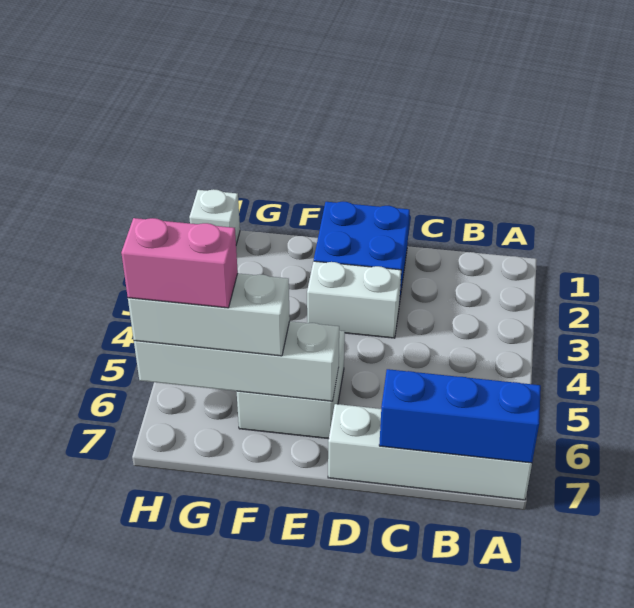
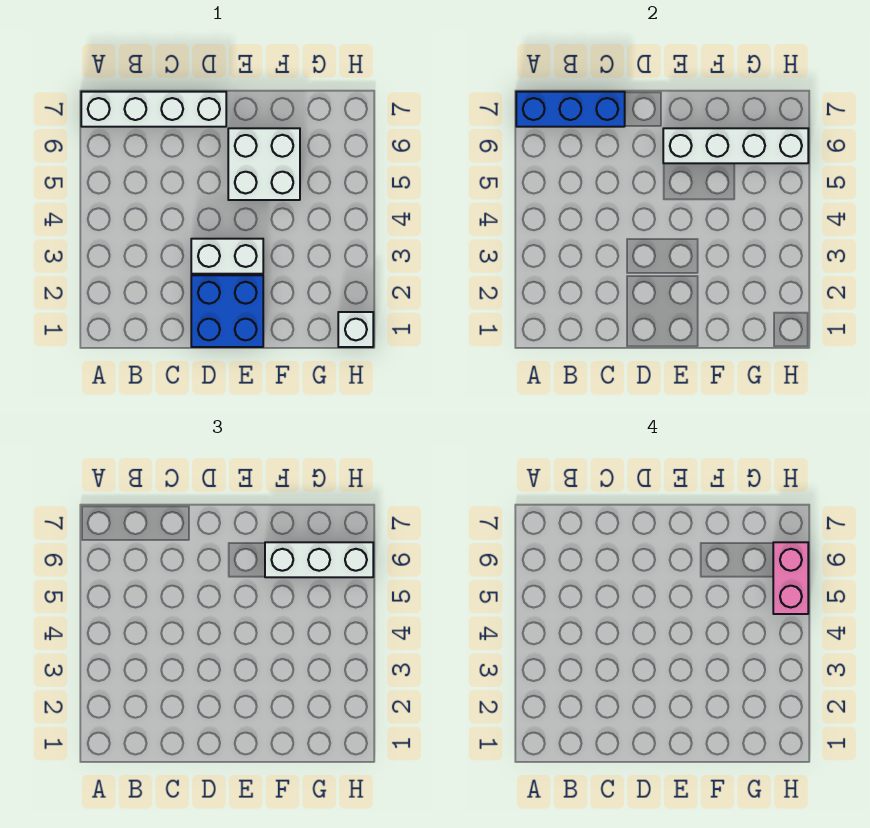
pink brick G6:H6 level 4 -> pink brick H5:H6 level 4

